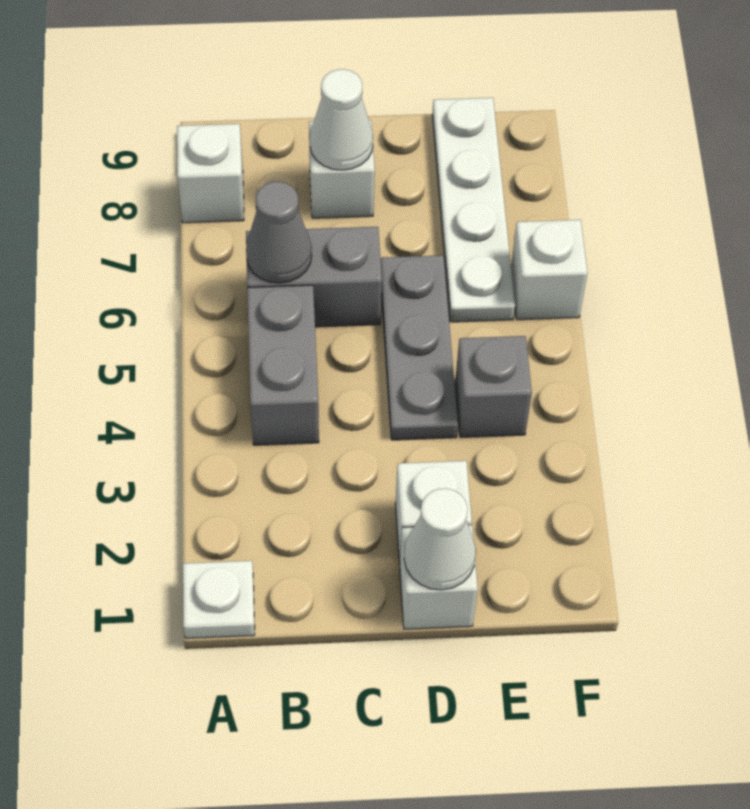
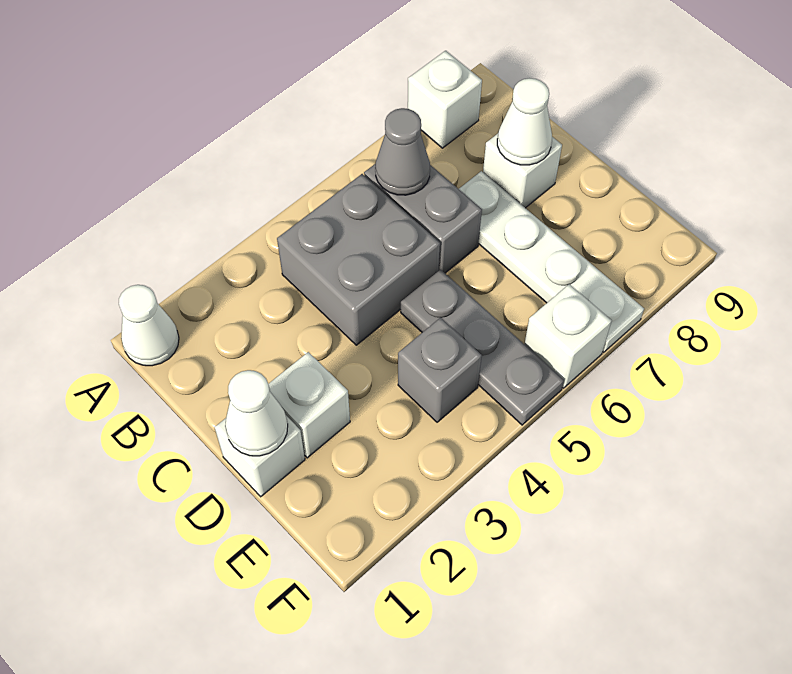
white plate A1 level 1 -> white cone A1 level 1
grey brick B4:B5 level 1 -> grey brick B4:C5 level 1
grey plate D4:D6 level 1 -> grey plate D5:F5 level 1
white plate E6:E9 level 1 -> white plate C7:F7 level 1

